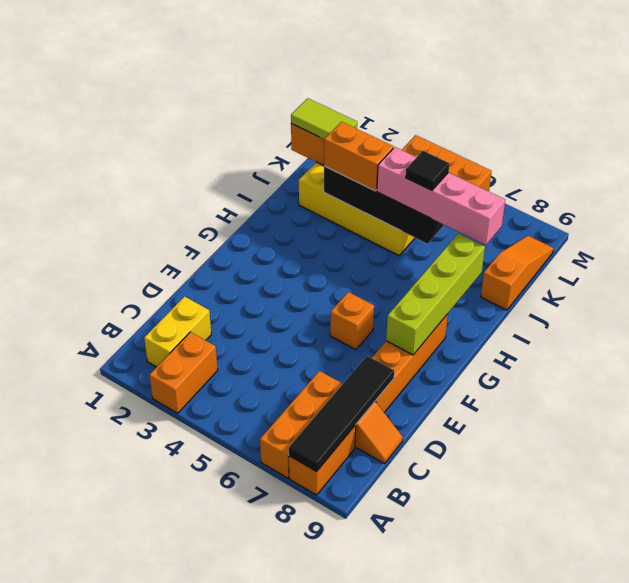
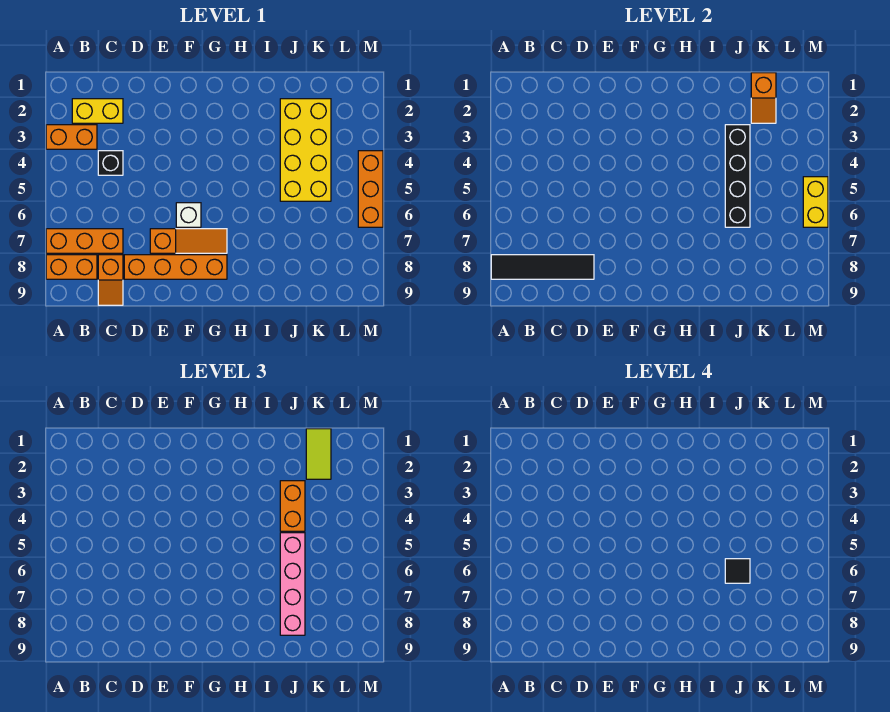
none -> black brick C4 level 1
orange brick F6 level 1 -> white brick F6 level 1
lime brick F8:I8 level 2 -> none
orange slope J9:L9 level 1 top J -> orange slope E7:G7 level 1 top E
none -> yellow brick M5:M6 level 2

